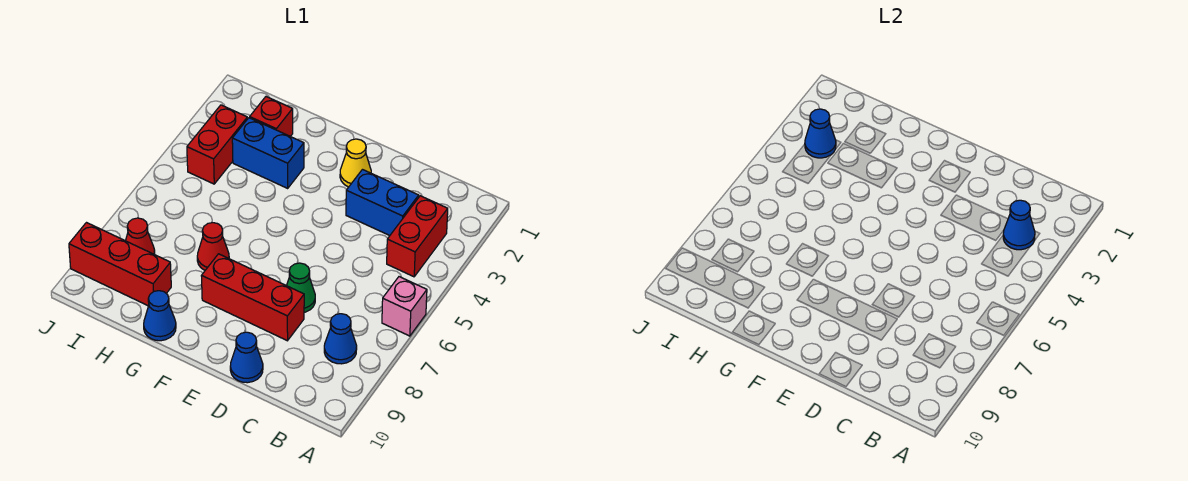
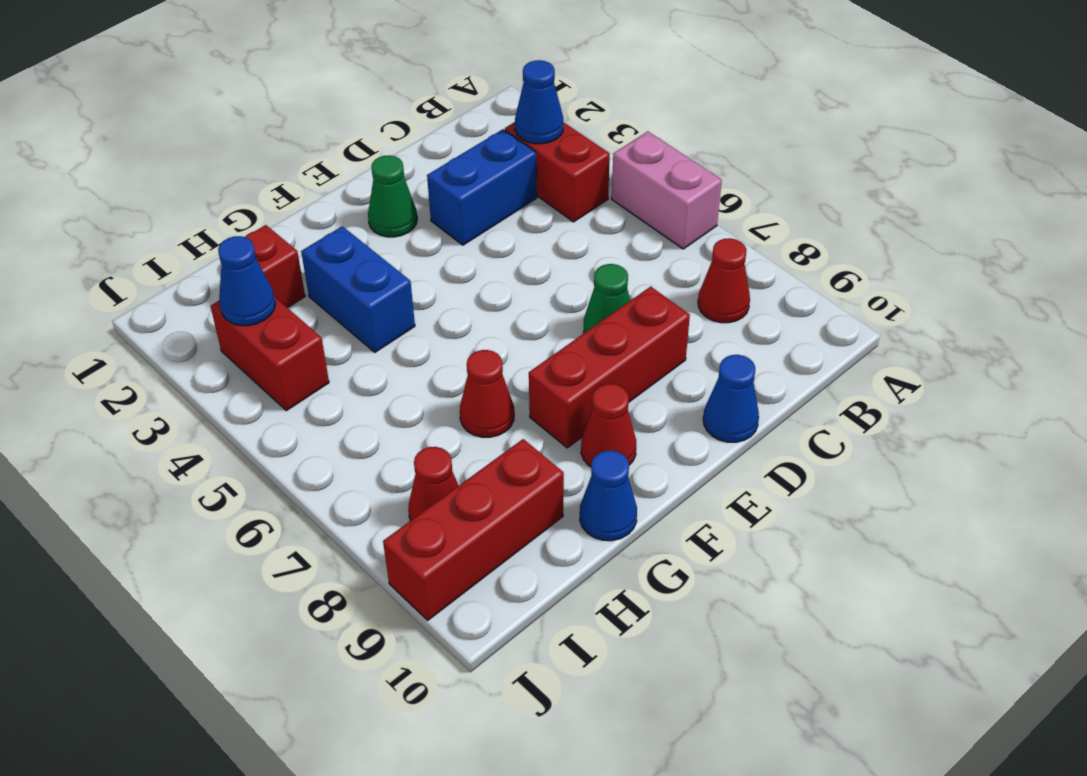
pink brick A6 level 1 -> pink brick A5:A6 level 1
blue cone B8 level 1 -> red cone B8 level 1
yellow cone E2 level 1 -> green cone E2 level 1
none -> red cone F9 level 1
blue brick G3:H3 level 1 -> blue brick G3:G4 level 1

